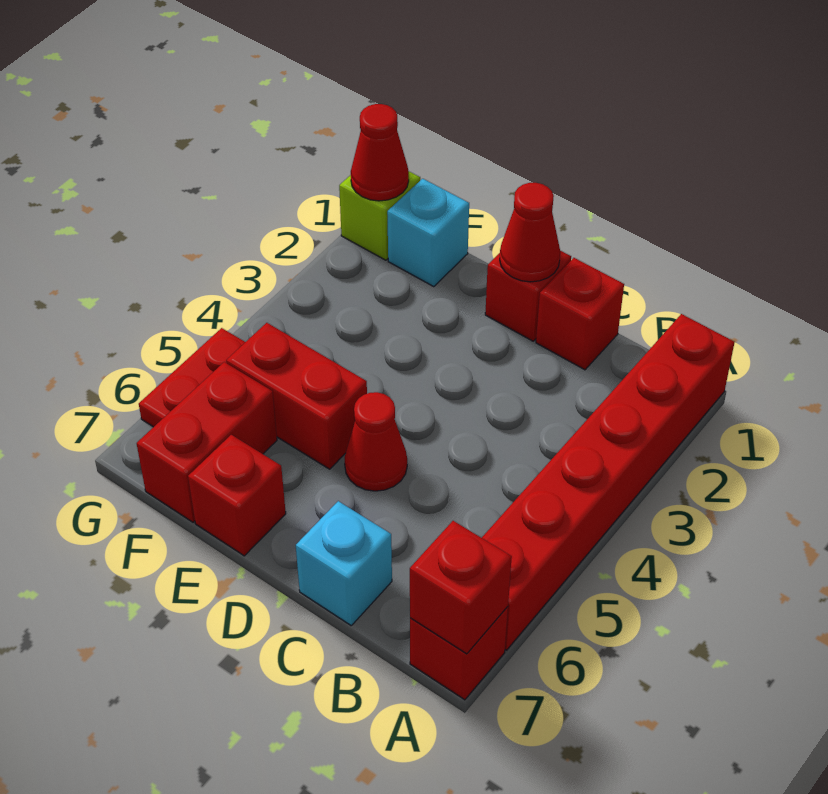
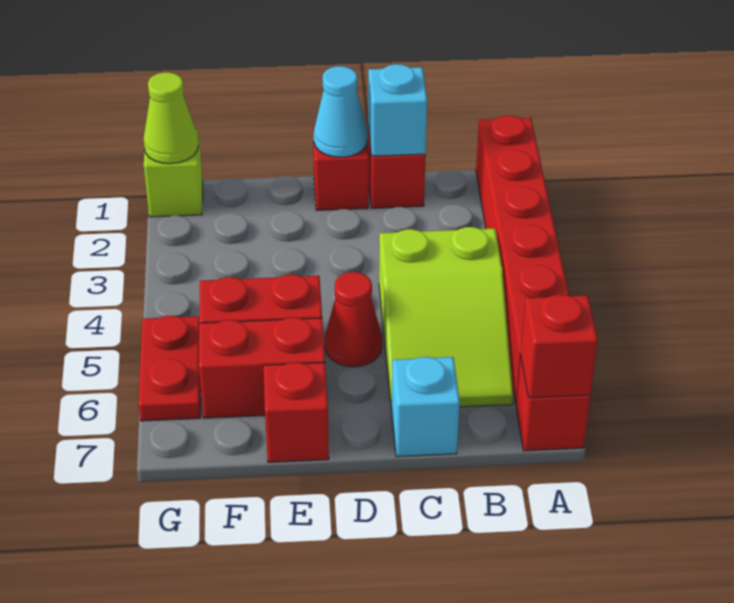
none -> lime slope B4:C6 level 1 top 4
red cone D1 level 2 -> cyan cone D1 level 2
cyan brick F1 level 1 -> cyan brick C1 level 2
red brick F6:F7 level 1 -> red brick E6:F6 level 1
red cone G1 level 2 -> lime cone G1 level 2

